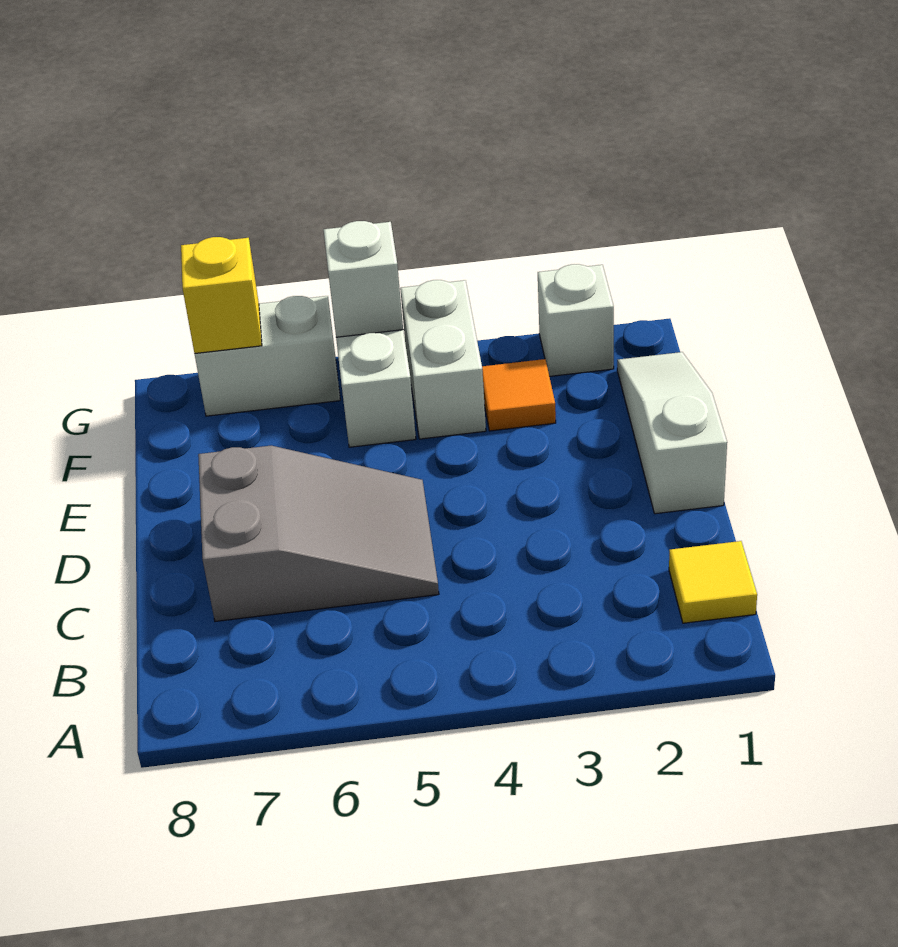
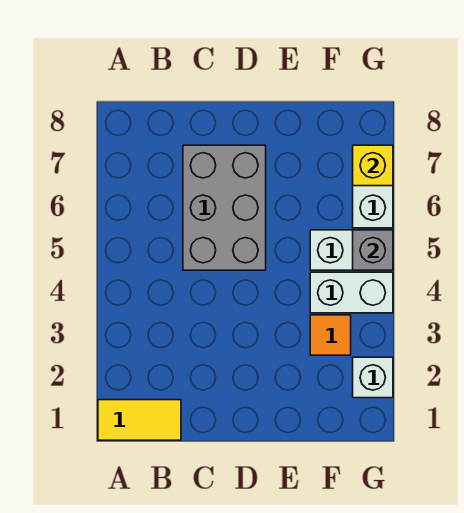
yellow tile B1 level 1 -> yellow tile A1:B1 level 1
grey slope C5:D7 level 1 top 7 -> grey brick C5:D7 level 1
white slope D1:F1 level 1 top D -> none
white brick G5 level 2 -> grey brick G5 level 2

